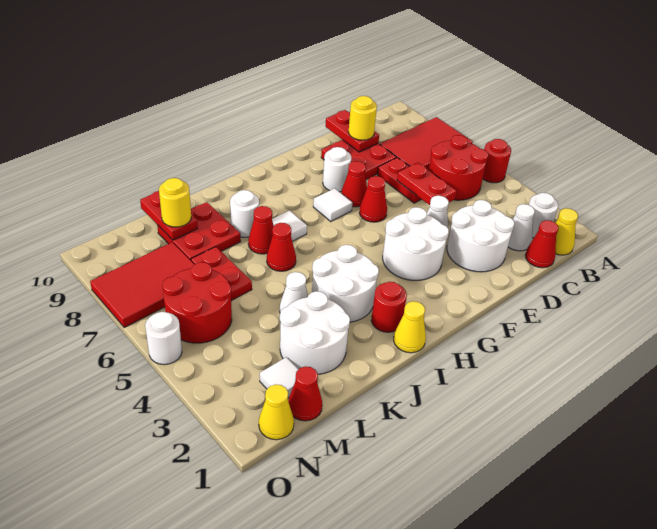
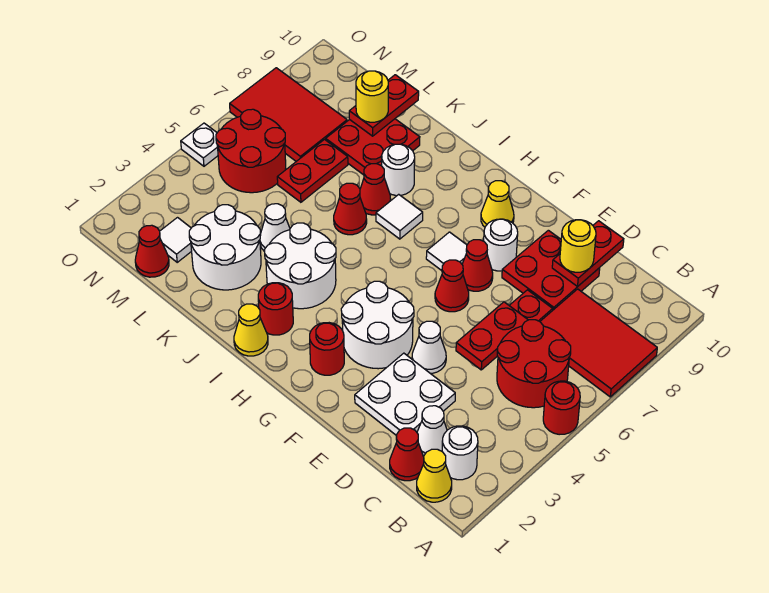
white round brick D2:E3 level 1 -> white plate D2:E3 level 1
none -> red round brick G2 level 1
yellow cone N1 level 1 -> yellow cone G9 level 1
white round brick O5 level 1 -> white plate O5 level 1

